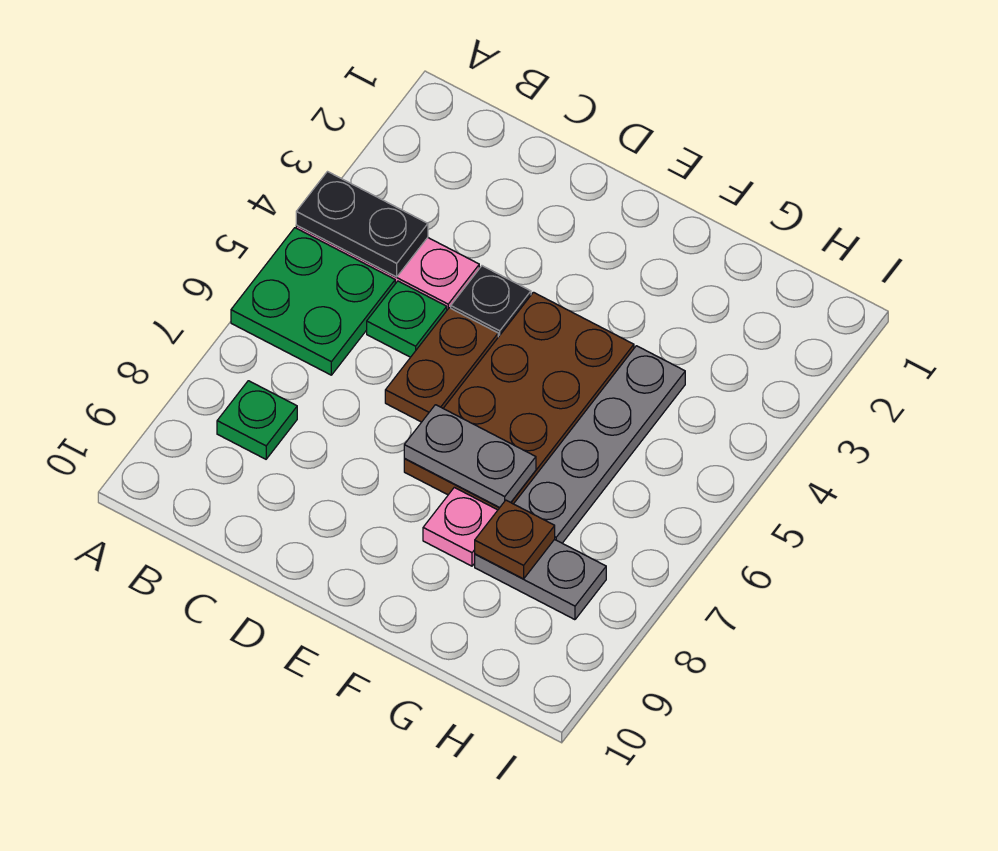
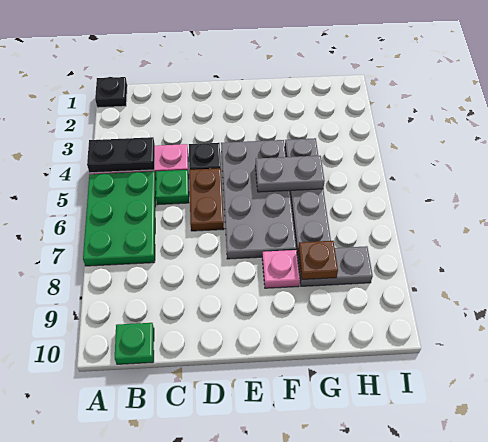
none -> black plate A1 level 1
green plate A5:B6 level 1 -> green plate A5:B7 level 1
green plate B8 level 1 -> green plate B10 level 1
brown plate E4:F7 level 1 -> grey plate E4:F7 level 1
grey plate E7:F7 level 2 -> grey plate F5:G5 level 2

